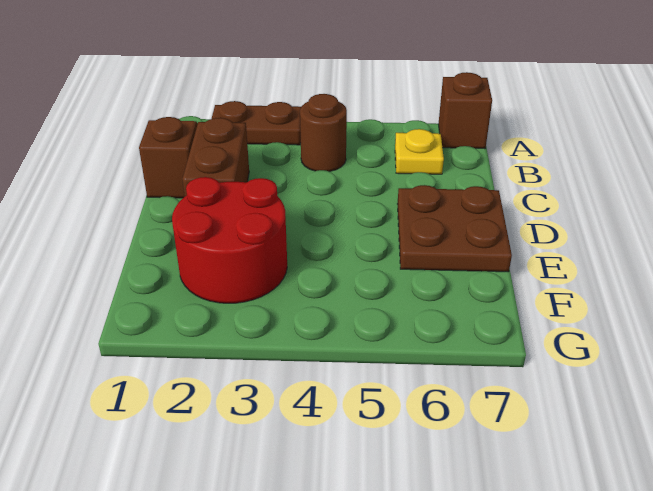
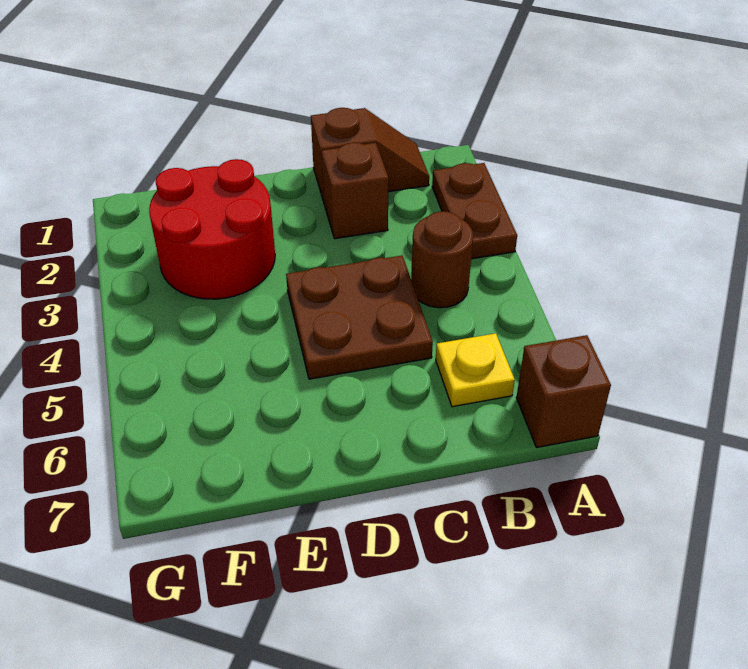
brown brick C2:D2 level 1 -> brown brick C2 level 1
brown plate D6:E7 level 1 -> brown plate C4:D5 level 1

